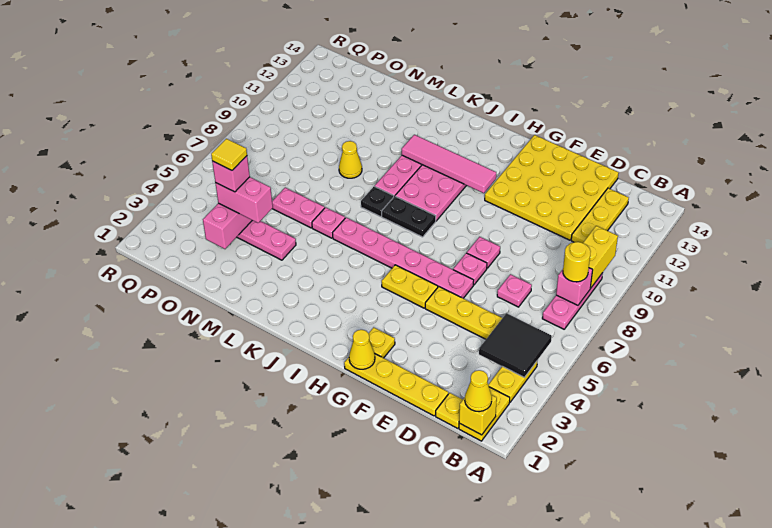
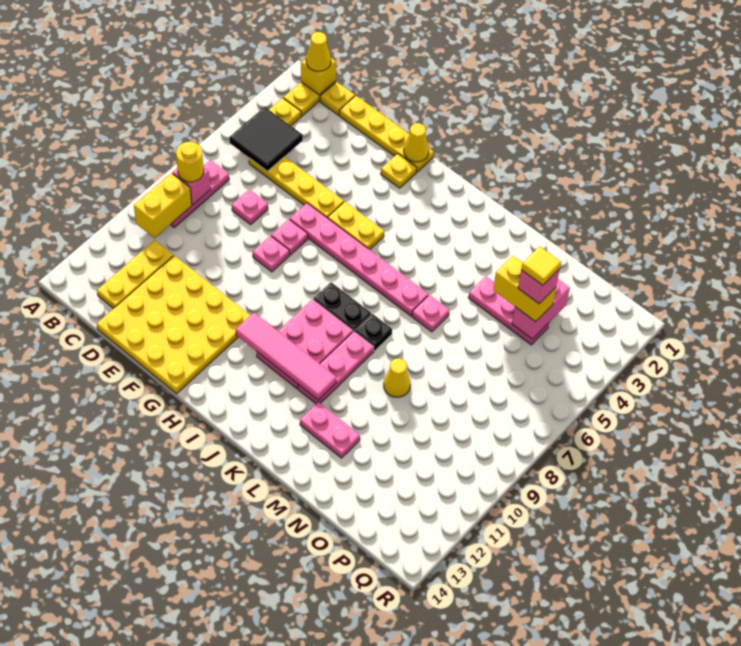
pink plate M6:N6 level 1 -> pink plate L12:M12 level 1
pink brick N4:O4 level 3 -> yellow brick N4:O4 level 3

